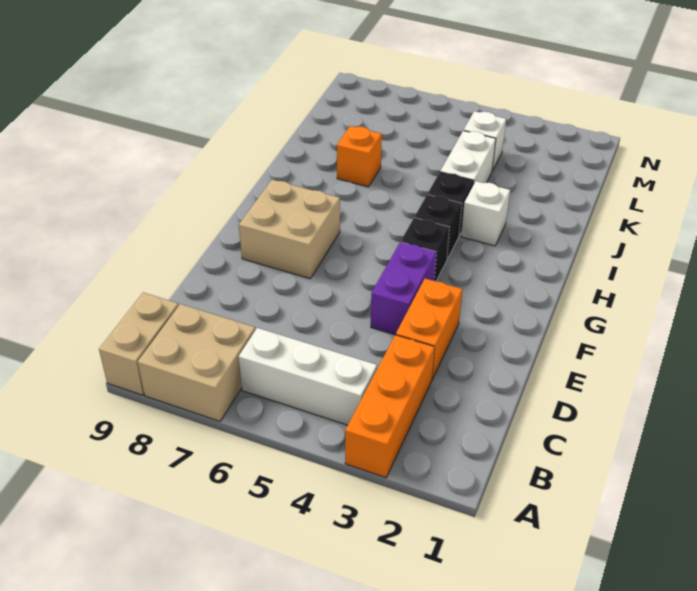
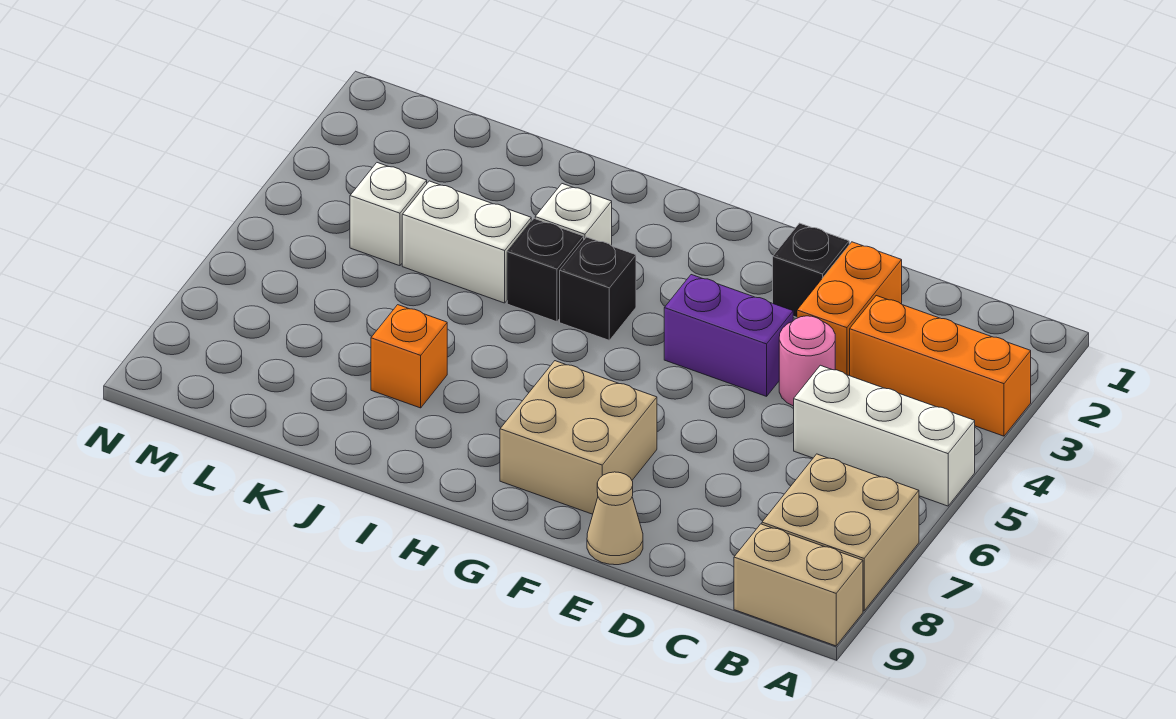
white brick B4:B6 level 1 -> white brick A5:C5 level 1
orange brick D3:E3 level 1 -> orange brick D2:D3 level 1
none -> pink round brick D4 level 1
none -> tan cone E9 level 1
black brick G4 level 1 -> black brick E2 level 1

